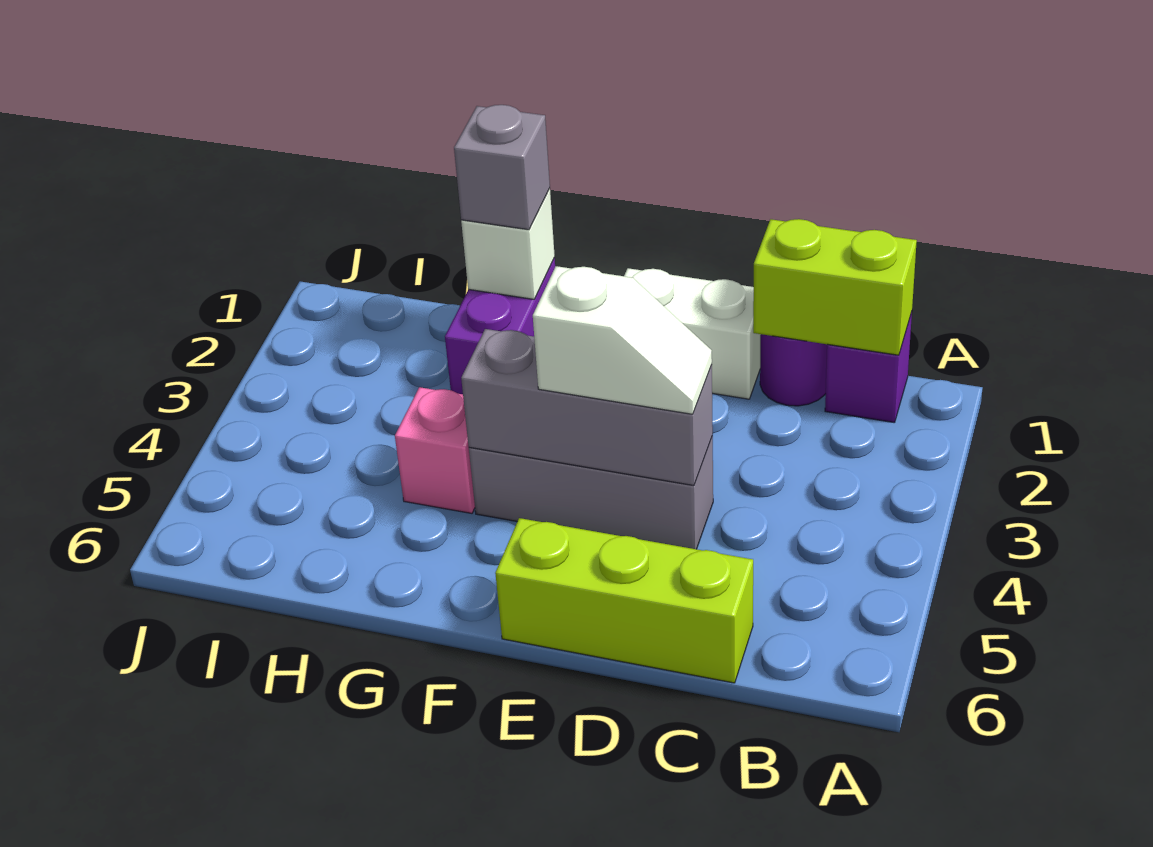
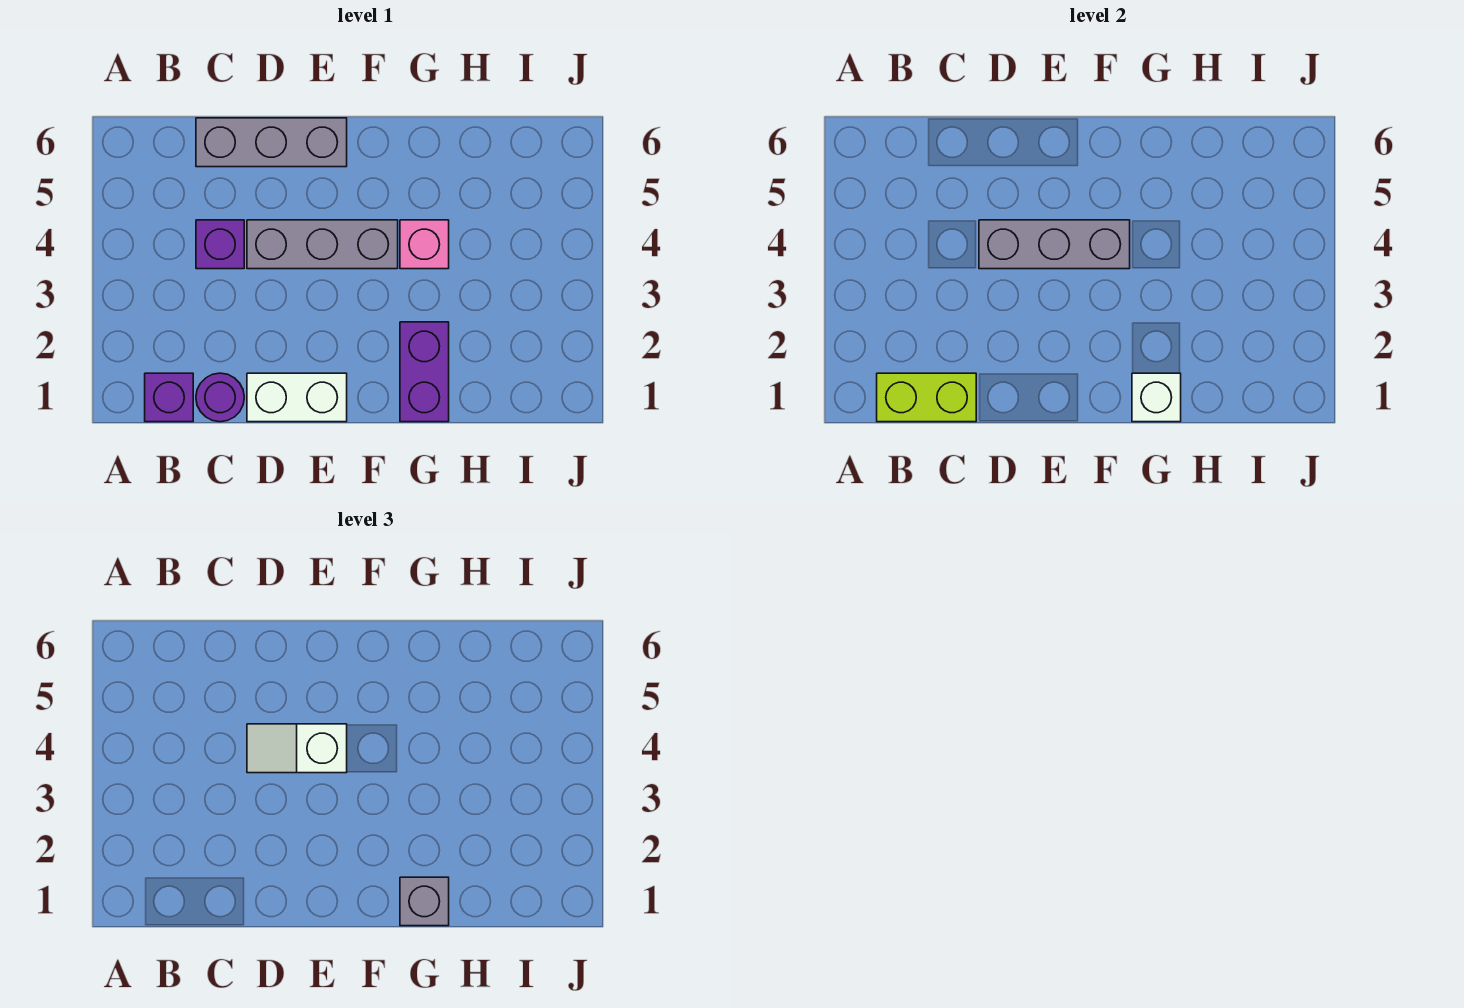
none -> purple brick C4 level 1
lime brick C6:E6 level 1 -> grey brick C6:E6 level 1

